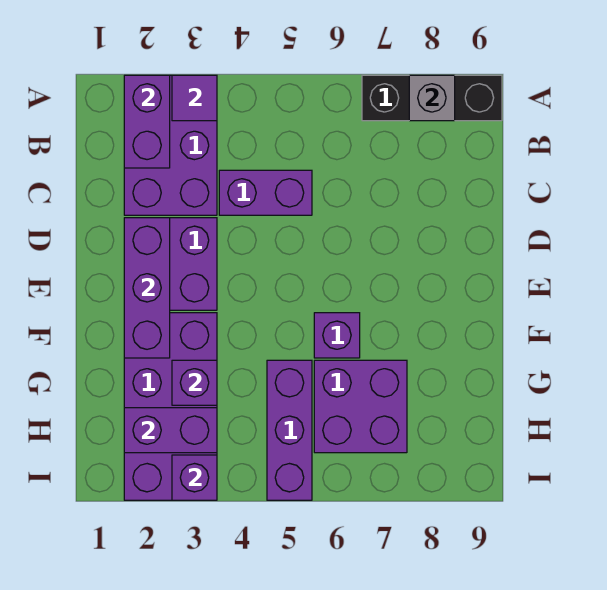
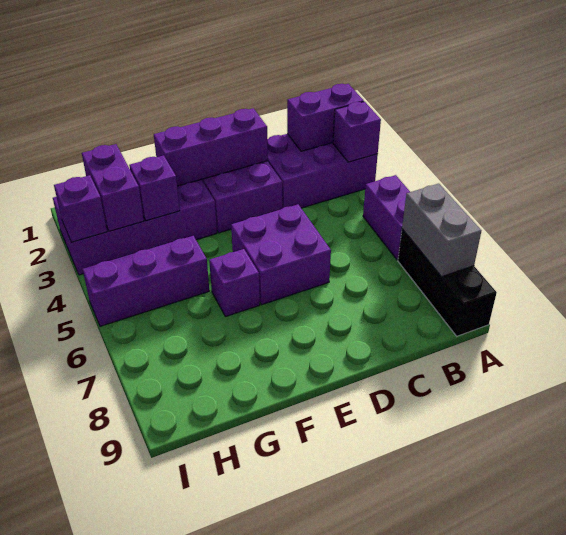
purple tile A3 level 2 -> purple brick A3 level 2
grey brick A8 level 2 -> grey brick A7:A8 level 2
purple brick C4:C5 level 1 -> purple brick A5:A6 level 1
purple brick G6:H7 level 1 -> purple brick D5:E6 level 1

